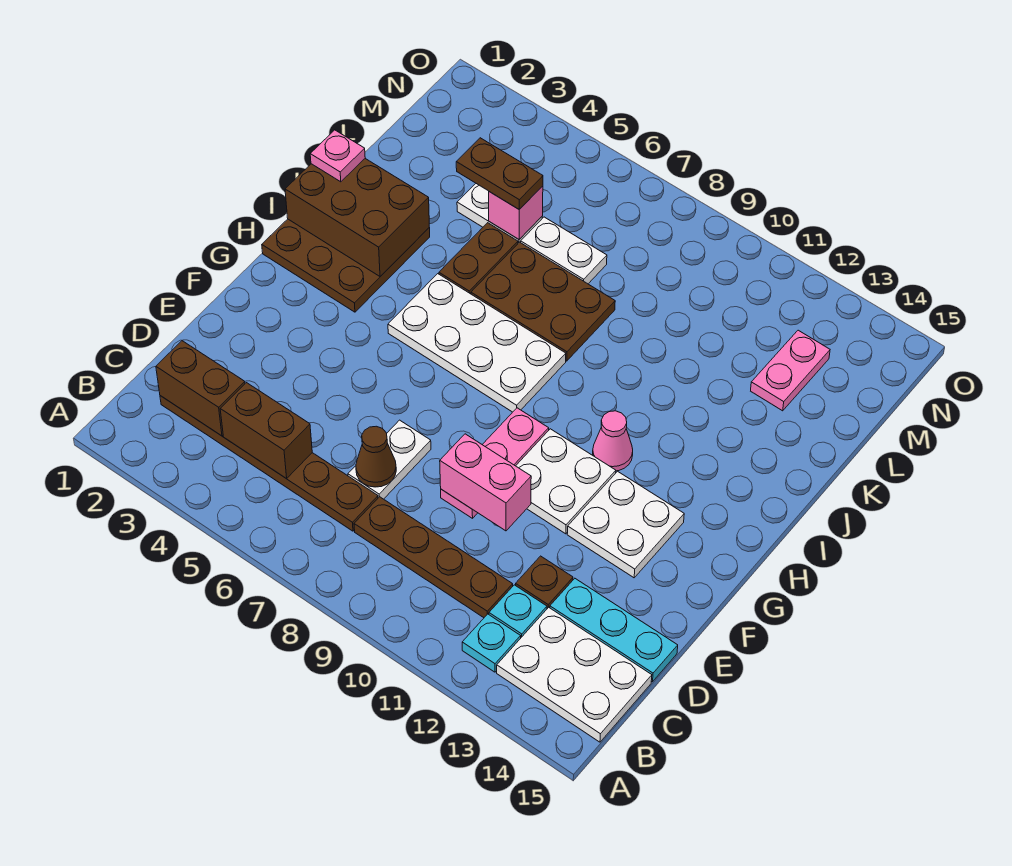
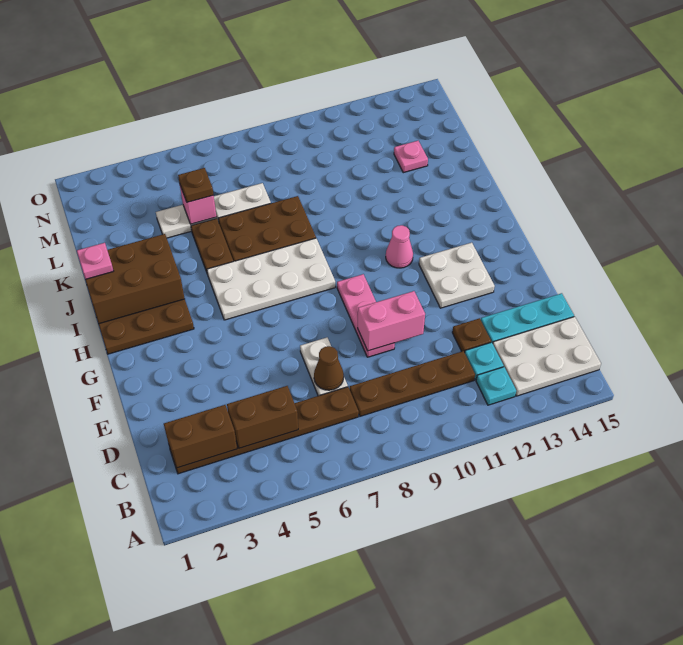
white plate F10:G11 level 1 -> none
brown plate L4:L5 level 3 -> brown plate L5 level 3
pink plate L13:M13 level 1 -> pink plate L13 level 1

